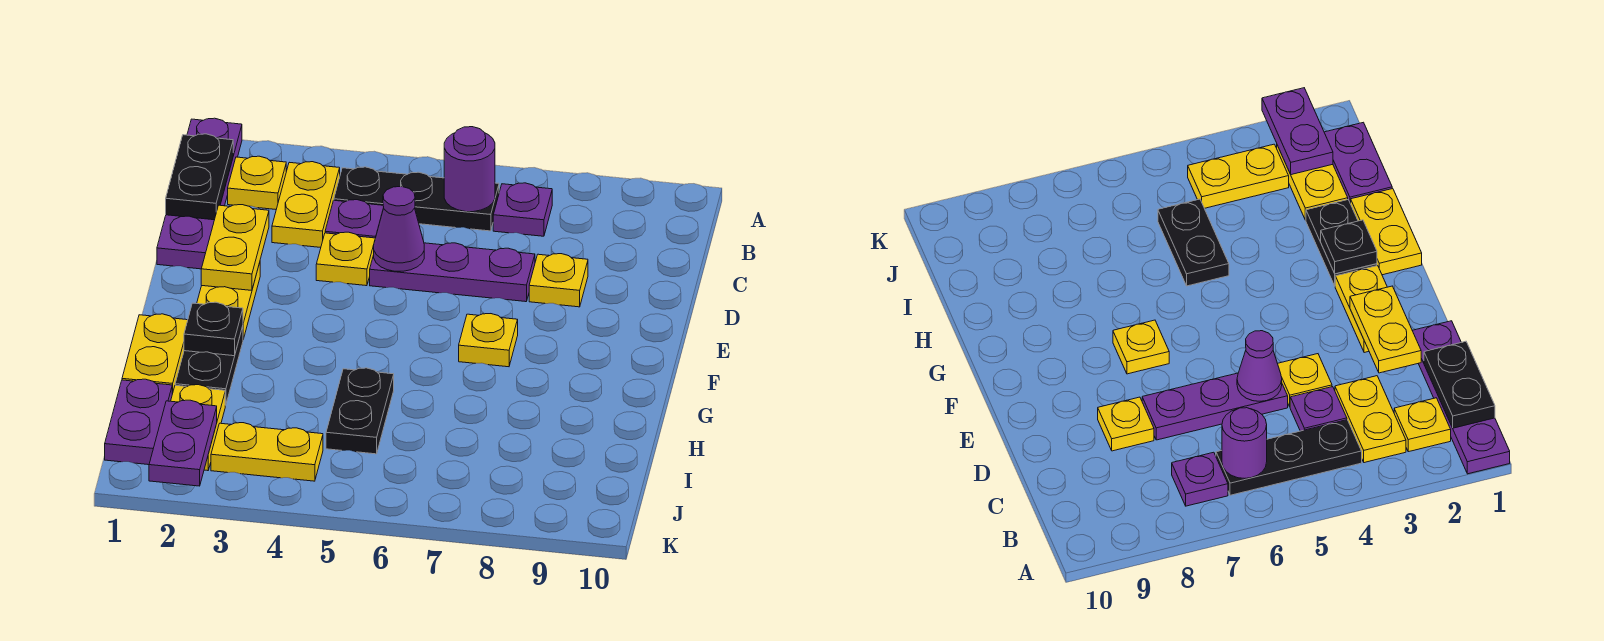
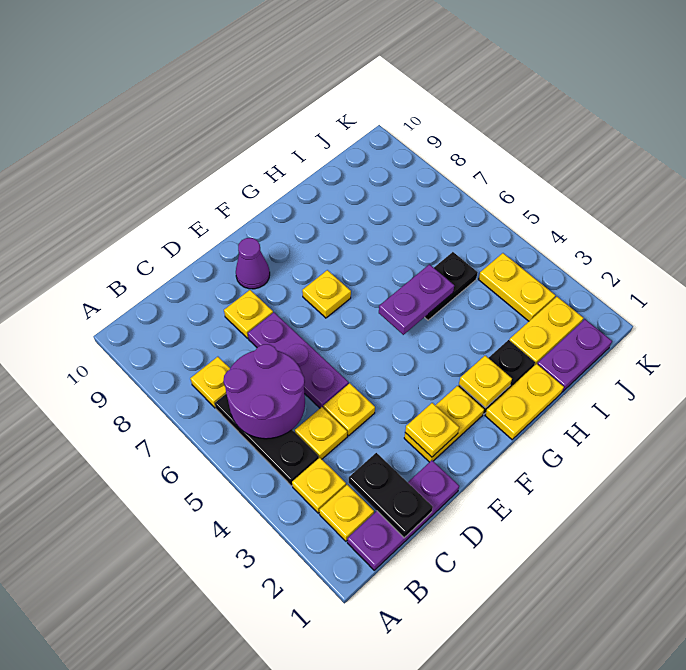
purple plate A1:D1 level 1 -> purple plate B1:D1 level 1
black plate B1:C1 level 2 -> black plate C1:C2 level 2
yellow plate B3:C3 level 1 -> yellow plate B3 level 1
purple round brick B6 level 2 -> purple round brick B5:C6 level 2
purple plate B7 level 1 -> yellow plate B7 level 1
purple plate C4 level 1 -> yellow plate C4 level 1
yellow plate D2:E2 level 2 -> yellow plate E2 level 2
purple cone D5 level 2 -> purple cone E9 level 1
black plate G2 level 2 -> yellow plate G2 level 2
purple plate J2:K2 level 2 -> purple plate G5:H5 level 2

